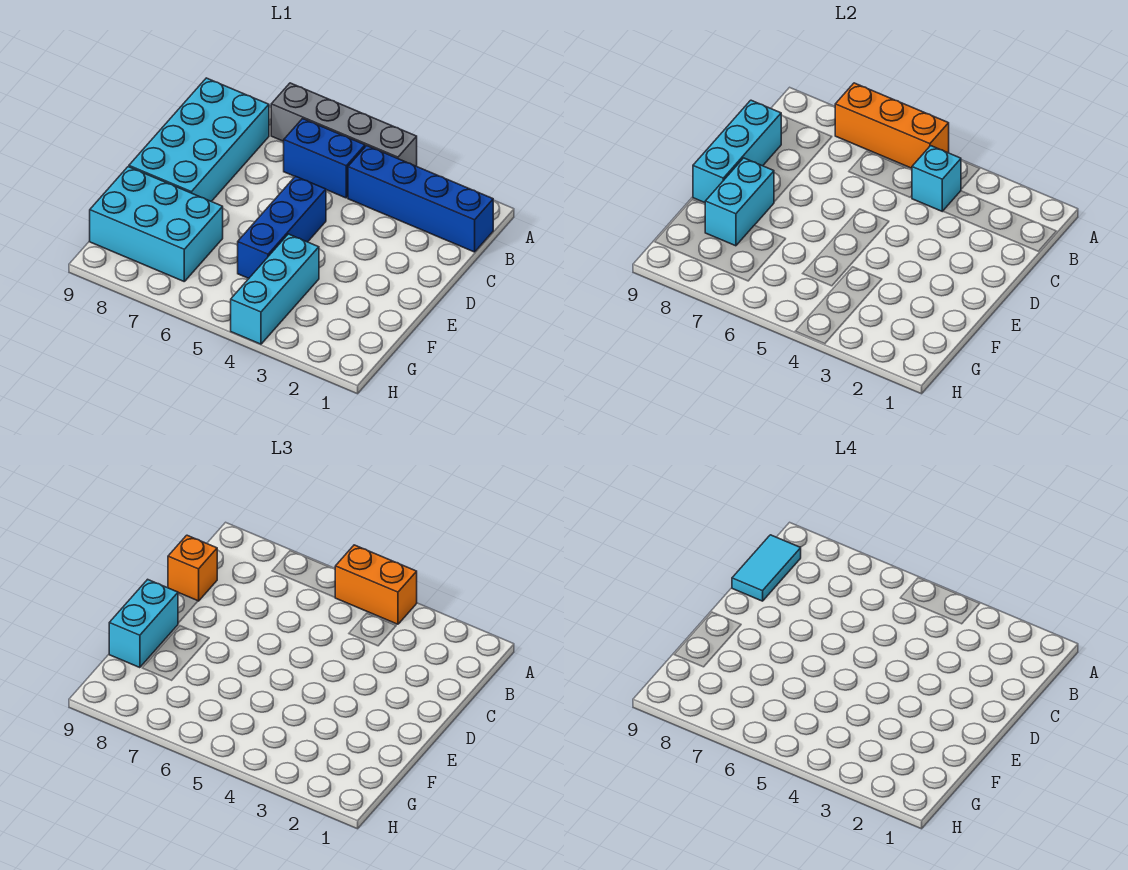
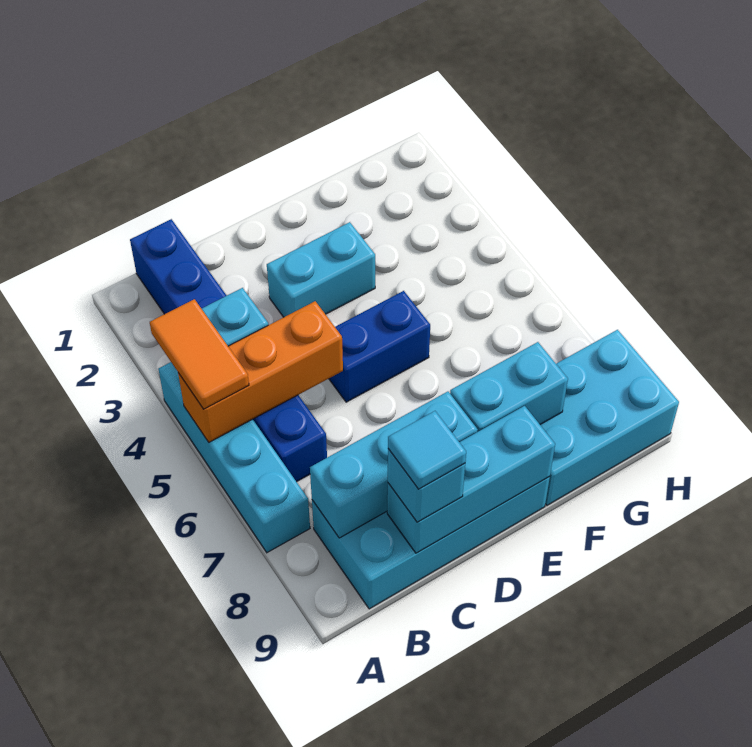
grey brick A4:A7 level 1 -> cyan brick A4:A7 level 1
orange brick A4:A5 level 3 -> orange tile A4:A5 level 3
orange brick A5:A7 level 2 -> orange brick A5:C5 level 2
cyan tile B9:C9 level 4 -> cyan tile C9 level 4
orange brick C9 level 3 -> cyan brick C9 level 3
blue brick D5:F5 level 1 -> blue brick D5:E5 level 1
cyan brick E9:F9 level 3 -> cyan brick D3:E3 level 1
cyan brick F4:H4 level 1 -> cyan brick B8:D8 level 2
cyan brick F7:G9 level 1 -> cyan brick F8:H9 level 1

